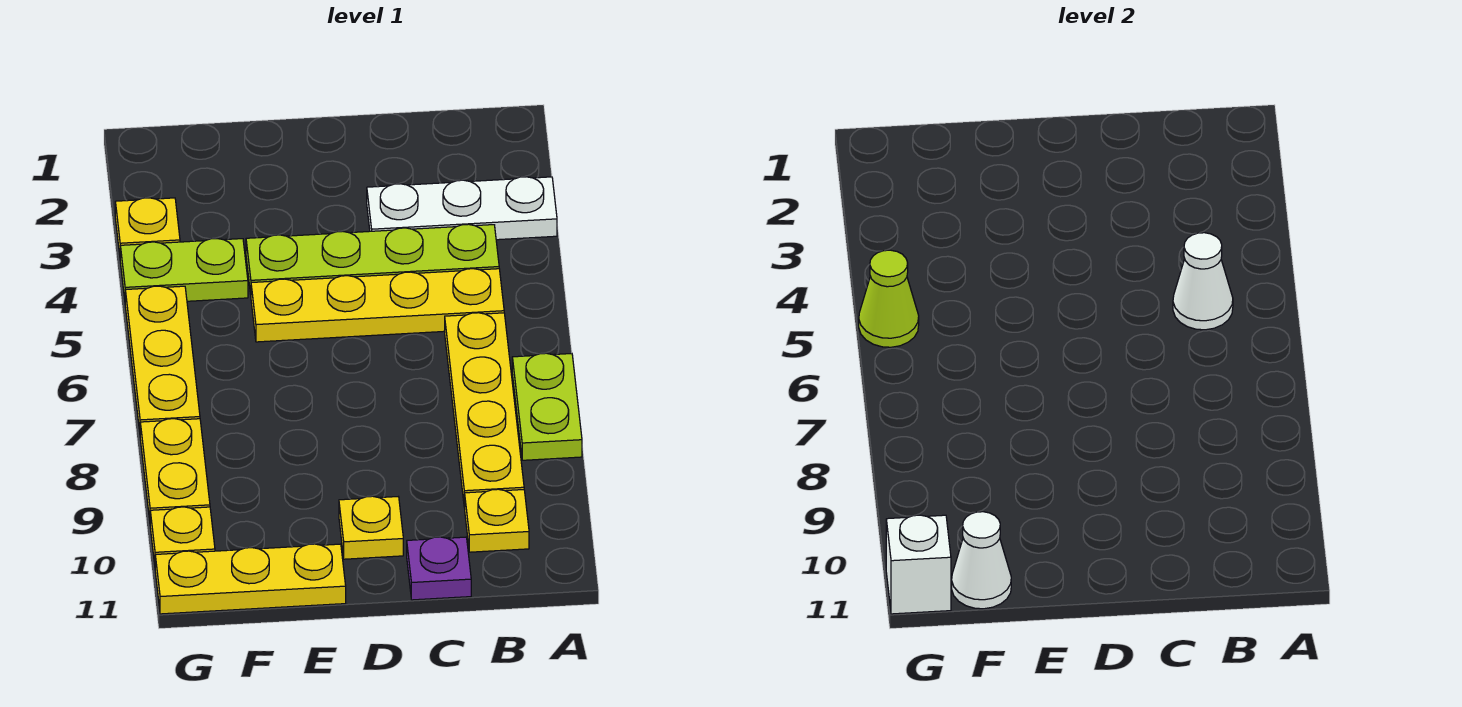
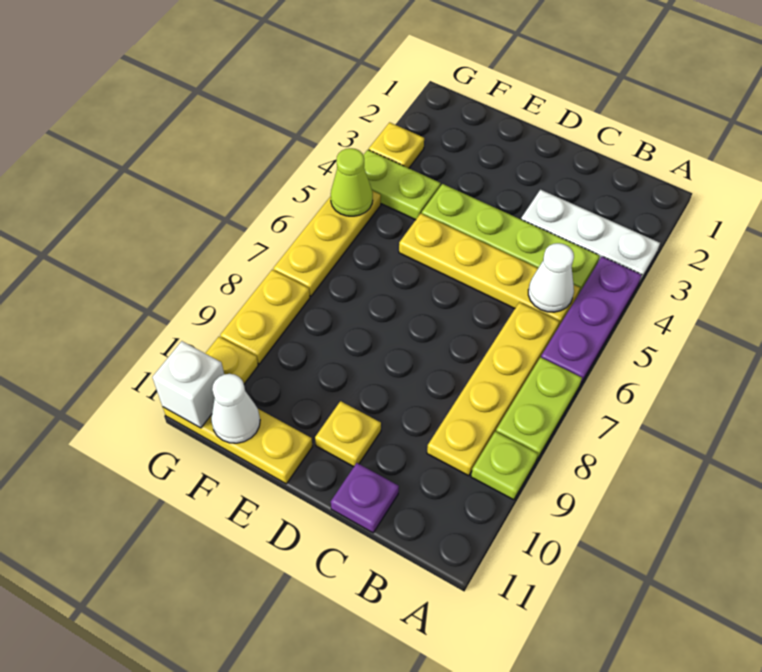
none -> purple plate A4:A6 level 1
none -> lime plate A9 level 1
yellow plate B10 level 1 -> none

